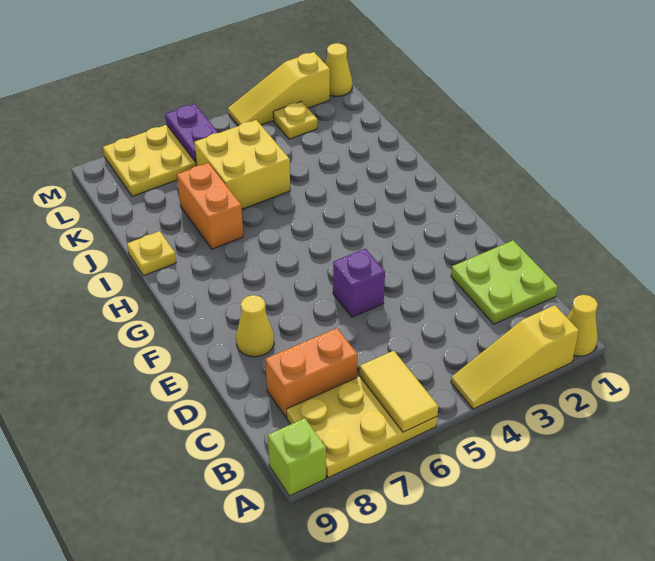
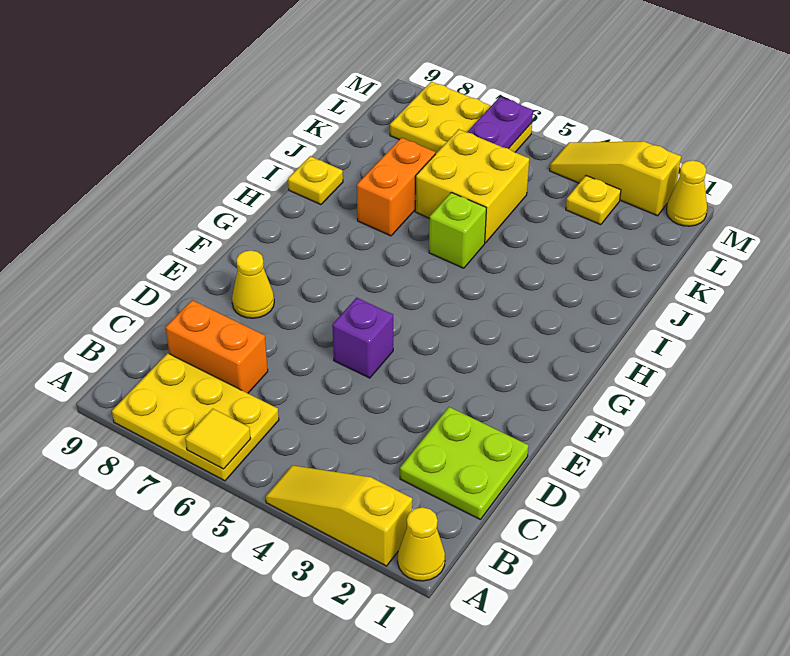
yellow tile A6:B6 level 2 -> yellow tile A6 level 2
lime brick A9 level 1 -> lime brick I5 level 1

